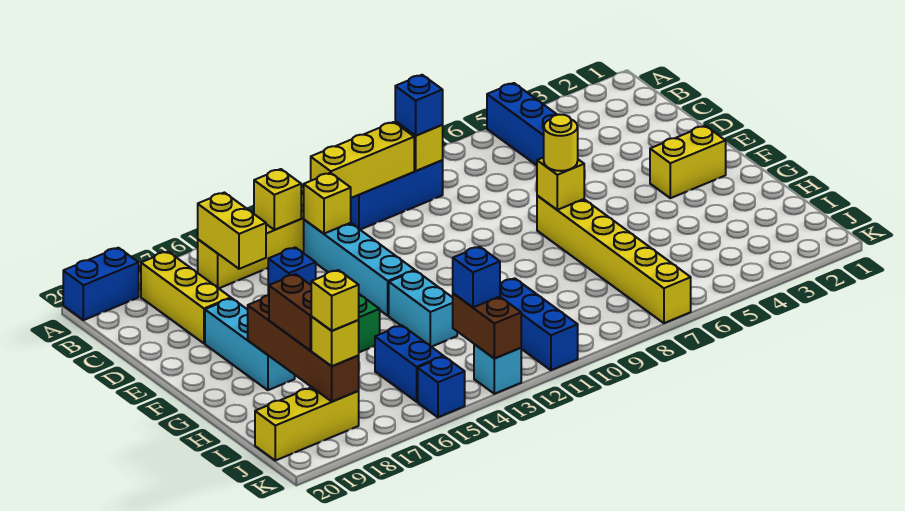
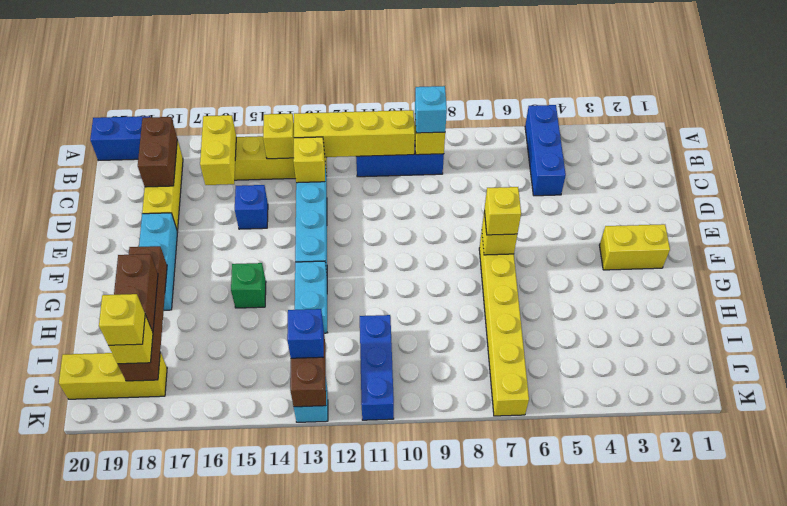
blue brick B9 level 3 -> cyan brick B9 level 3
yellow brick B10:B12 level 2 -> yellow brick B10:B13 level 2
none -> brown brick B18:C18 level 2
yellow round brick F7 level 3 -> yellow brick F7 level 3
blue brick I15:J15 level 1 -> none
blue brick K15 level 1 -> none

